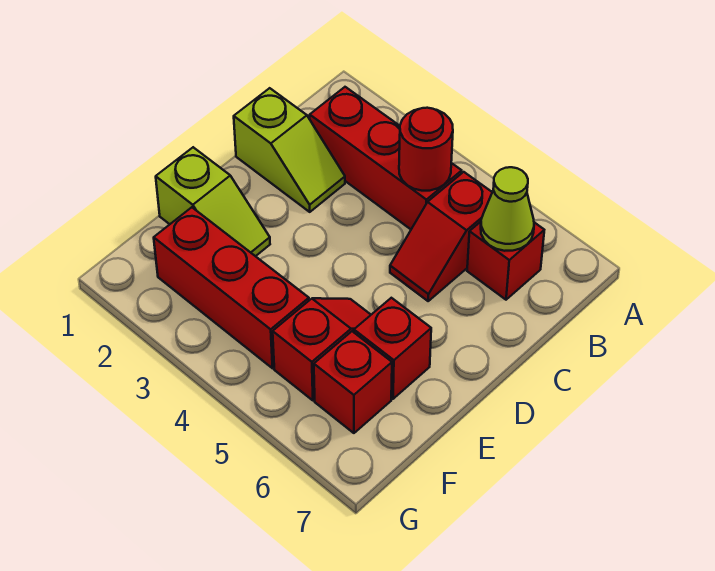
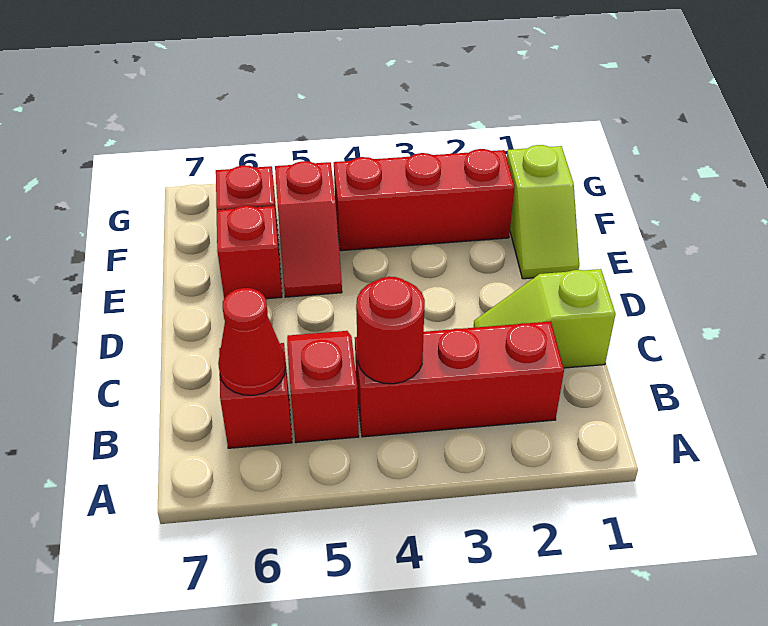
lime cone B6 level 2 -> red cone B6 level 2
lime slope E1:E2 level 1 top 1 -> lime slope E1:F1 level 1 top F

